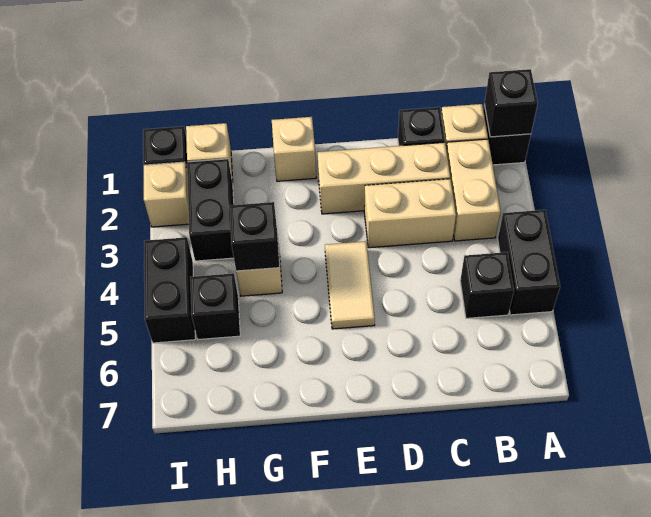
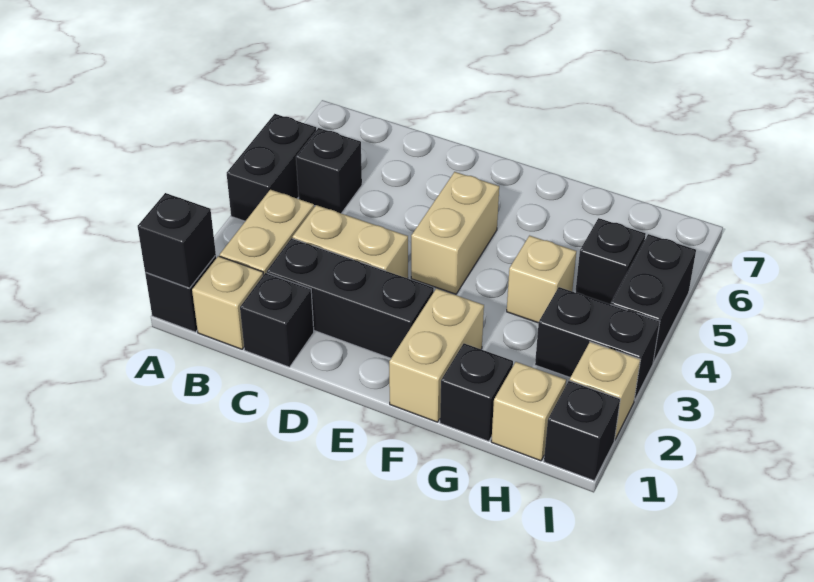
tan brick C2:E2 level 1 -> black brick C2:E2 level 1
tan tile E4:E5 level 1 -> tan brick E4:E5 level 1
tan brick F1 level 1 -> tan brick F1:F2 level 1
black brick G4 level 2 -> black brick G1 level 1
black brick H2:H3 level 1 -> black brick H3:I3 level 1

